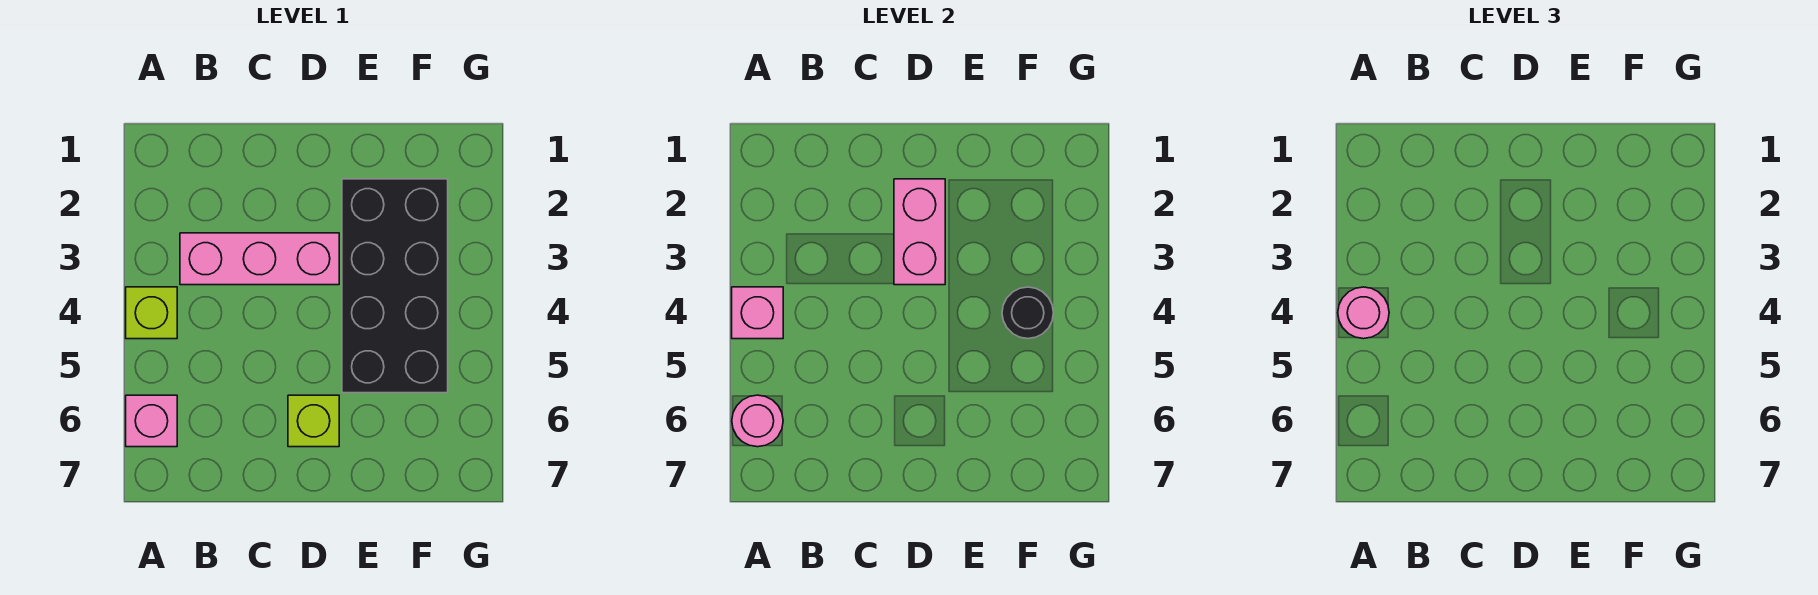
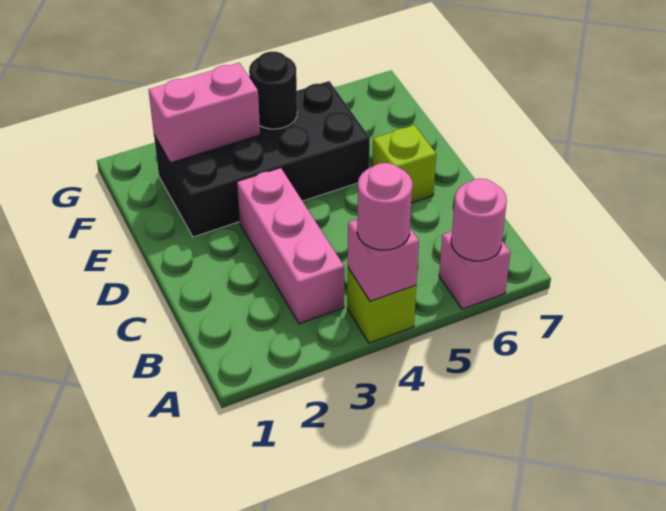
pink brick D2:D3 level 2 -> pink brick F2:F3 level 2

